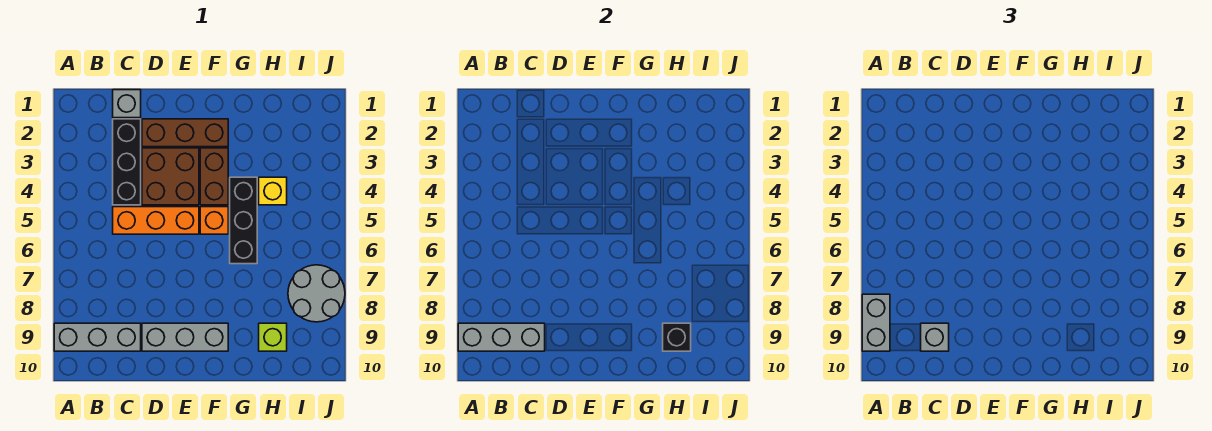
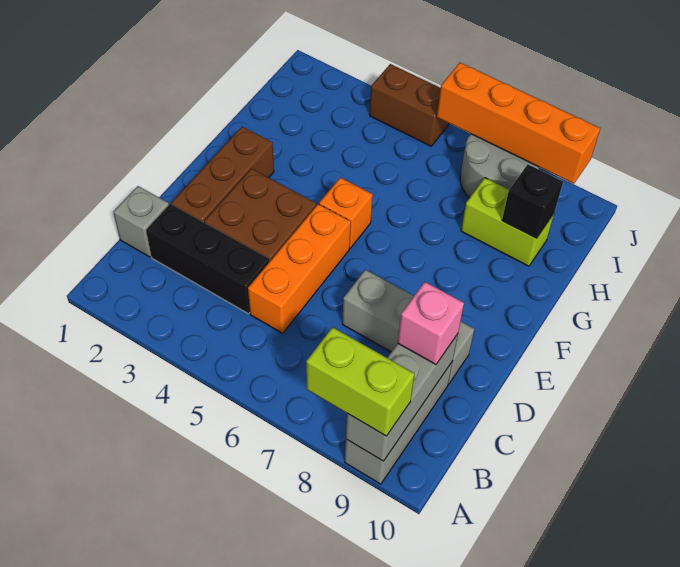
grey brick A8:A9 level 3 -> lime brick A8:A9 level 3
grey brick C9 level 3 -> pink brick C9 level 3
grey brick D9:F9 level 1 -> grey brick D7:D9 level 1
brown brick F3:F4 level 1 -> brown brick J4:J5 level 1
black brick G4:G6 level 1 -> none
yellow brick H4 level 1 -> none
lime brick H9 level 1 -> lime brick H8:H9 level 1
none -> orange brick J6:J9 level 2

